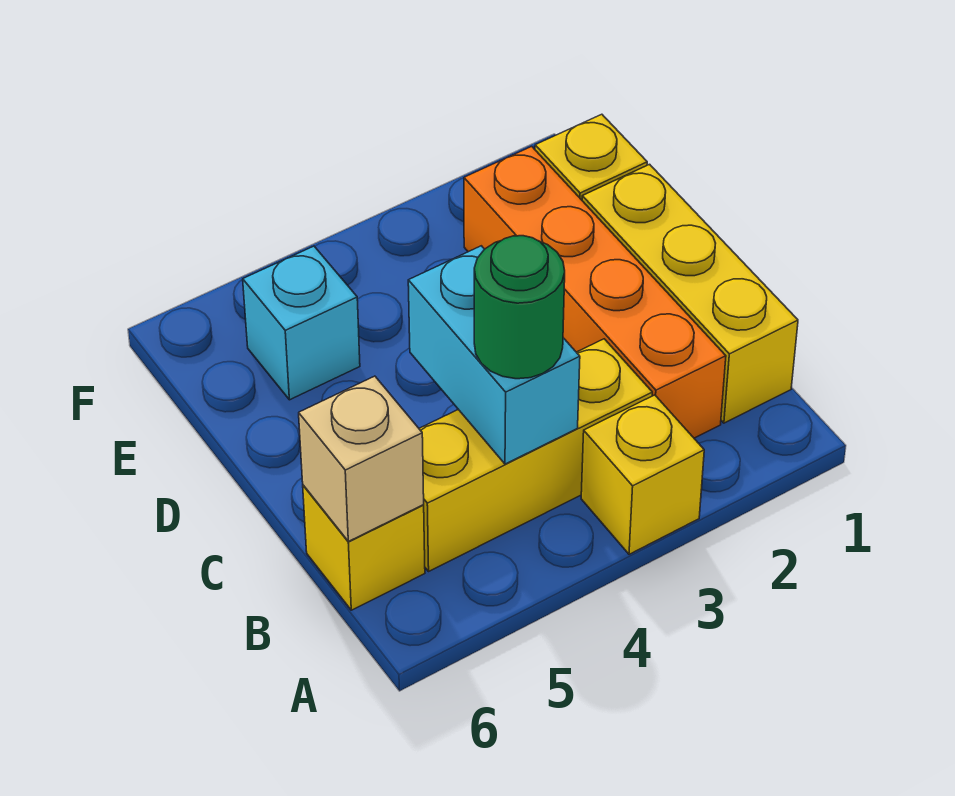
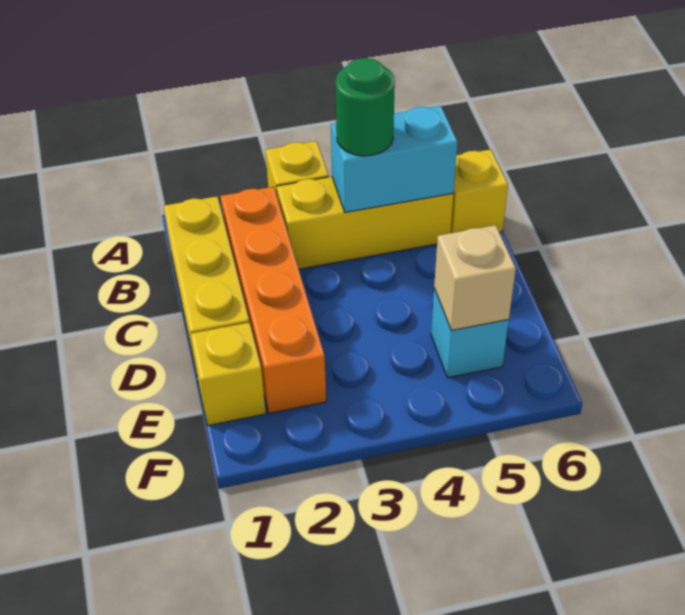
cyan brick B4:C4 level 2 -> cyan brick B4:B5 level 2
tan brick B6 level 2 -> tan brick E5 level 2

